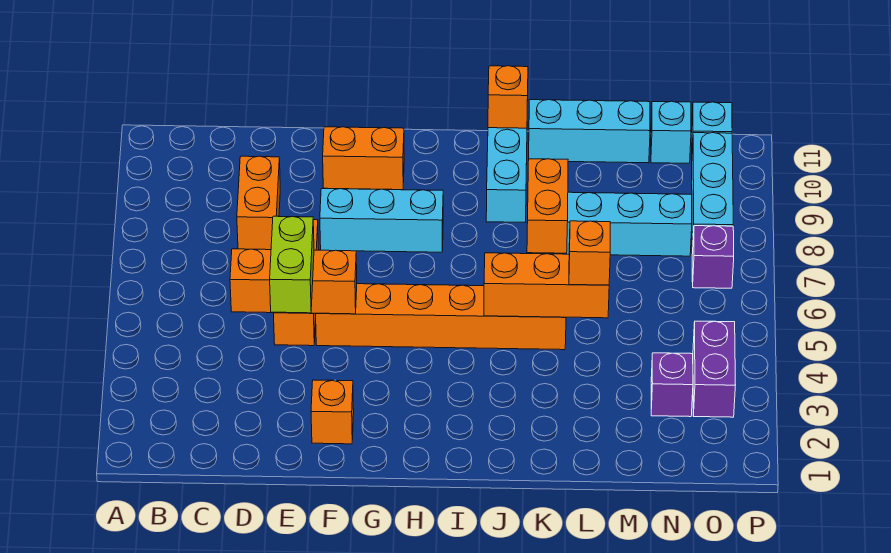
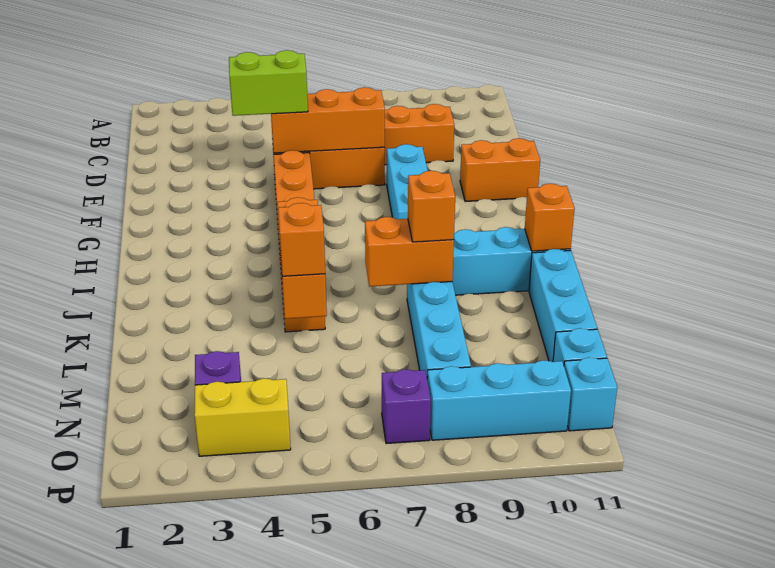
orange brick D5:F5 level 2 -> orange brick E5:E7 level 2
orange brick F2 level 1 -> orange brick K8 level 3
orange brick F10:G10 level 1 -> orange brick F10:F11 level 1
purple brick O3:O4 level 1 -> yellow brick O3:O4 level 1

